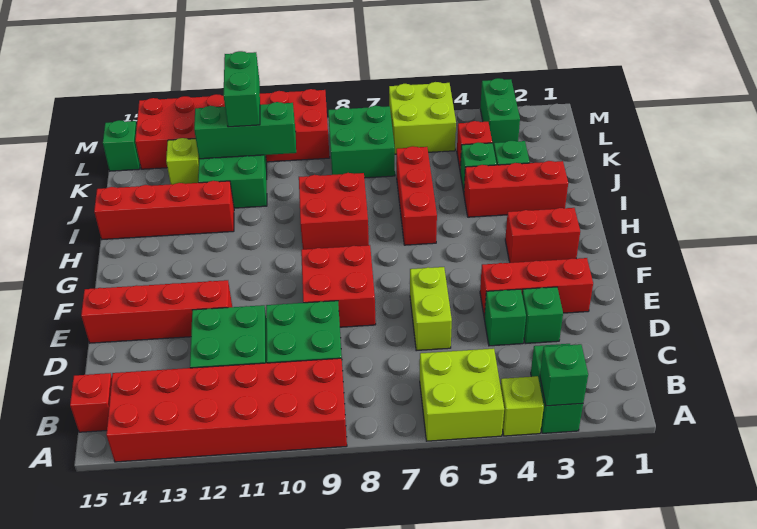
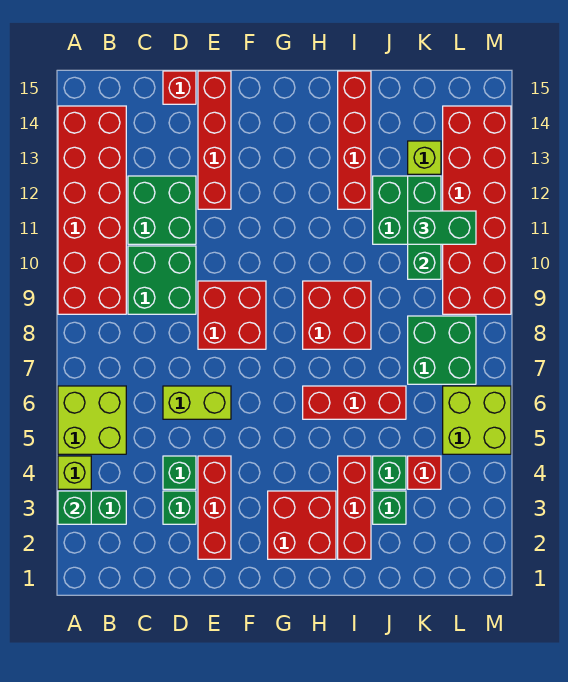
red brick B15 level 1 -> red brick D15 level 1
red brick G2:G3 level 1 -> red brick G2:H3 level 1
green brick L3:M3 level 1 -> none
green brick L15 level 1 -> none

